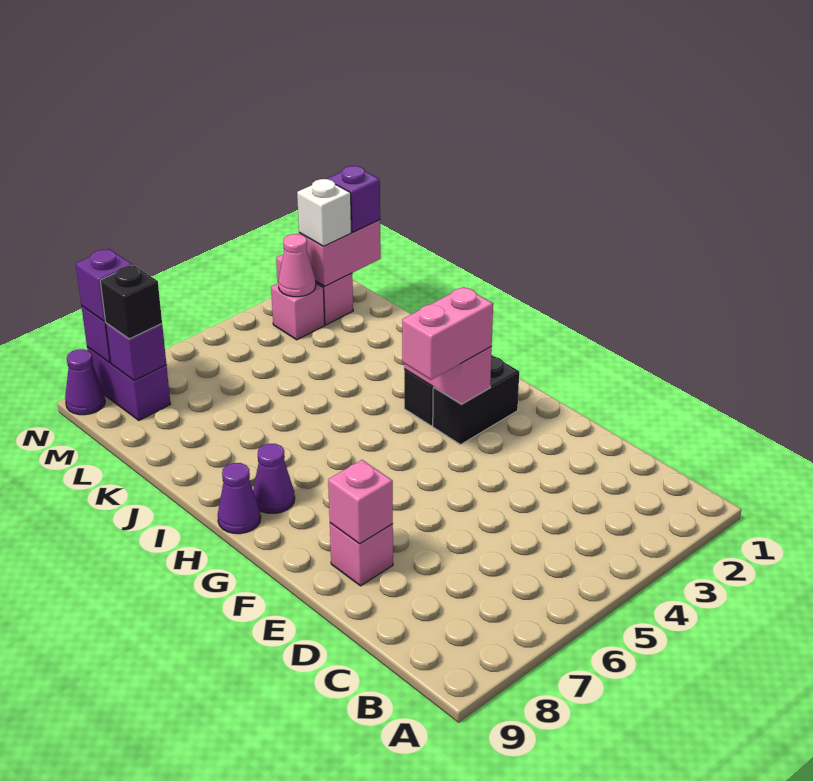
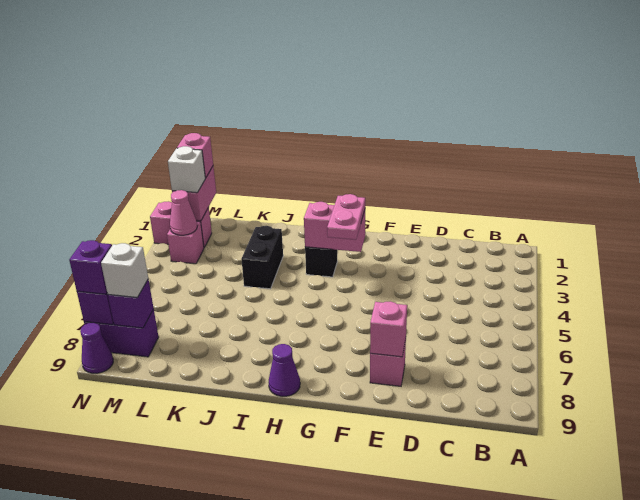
black brick G2:G3 level 1 -> black brick J3:J4 level 1
pink brick G3:G4 level 3 -> pink plate G3:G4 level 3
purple cone H8 level 1 -> none
purple brick M1 level 3 -> pink brick M1 level 3
black brick M8 level 3 -> white brick M8 level 3

